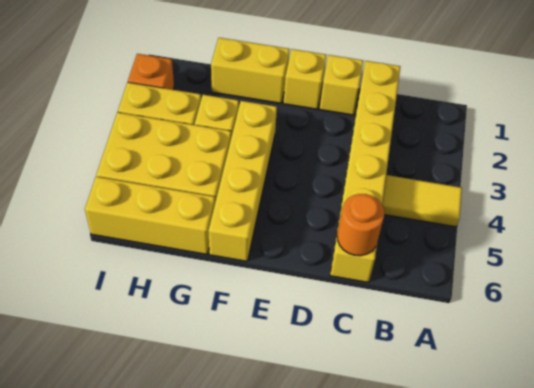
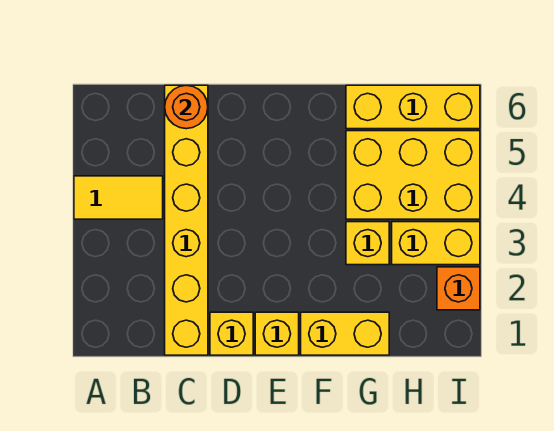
yellow brick F3:F6 level 1 -> none

